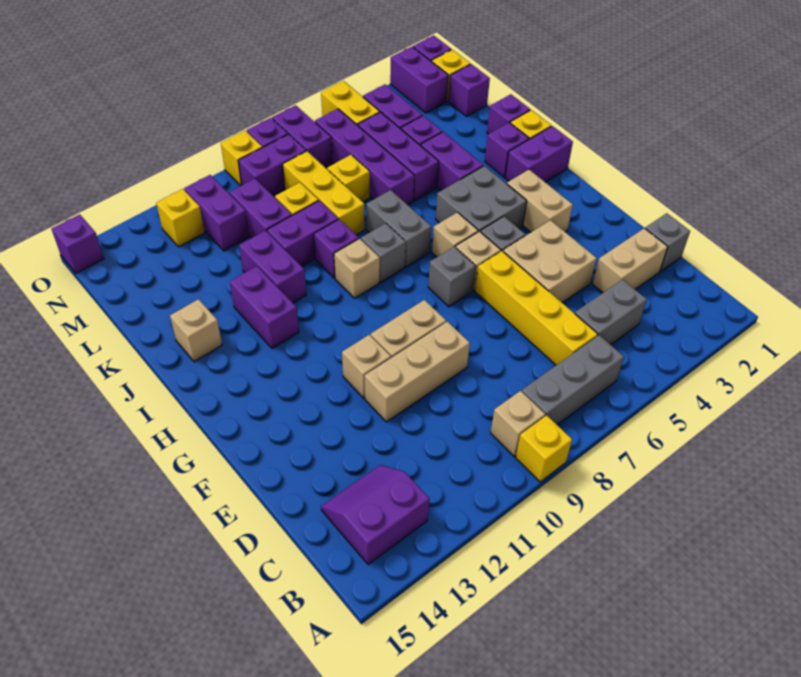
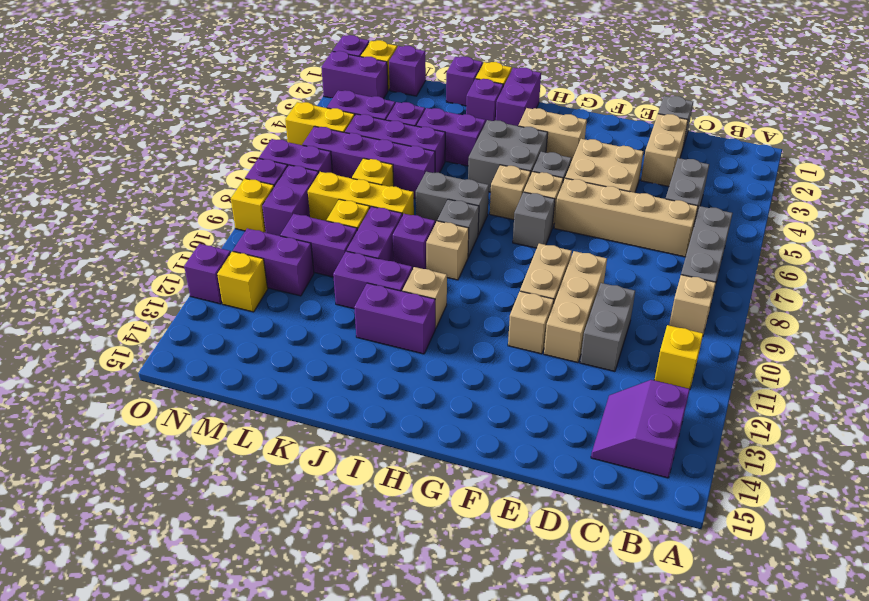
yellow brick A9 level 1 -> yellow brick B11 level 1
yellow brick C6:F6 level 1 -> tan brick C6:F6 level 1
none -> grey brick D10:D11 level 1
tan brick J14 level 1 -> tan brick I11 level 1
purple brick O15 level 1 -> purple brick O12 level 1

